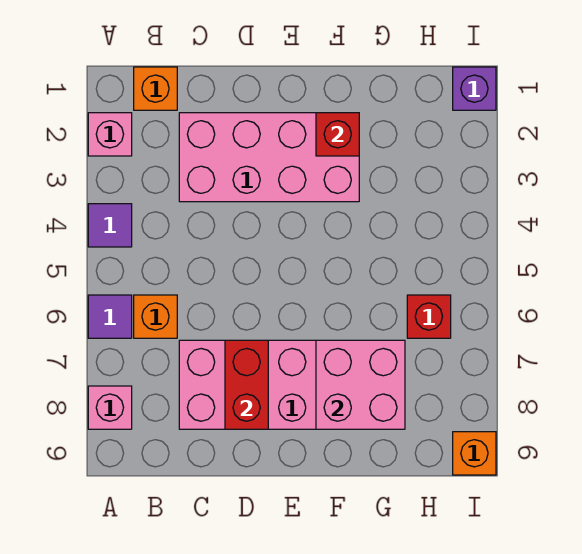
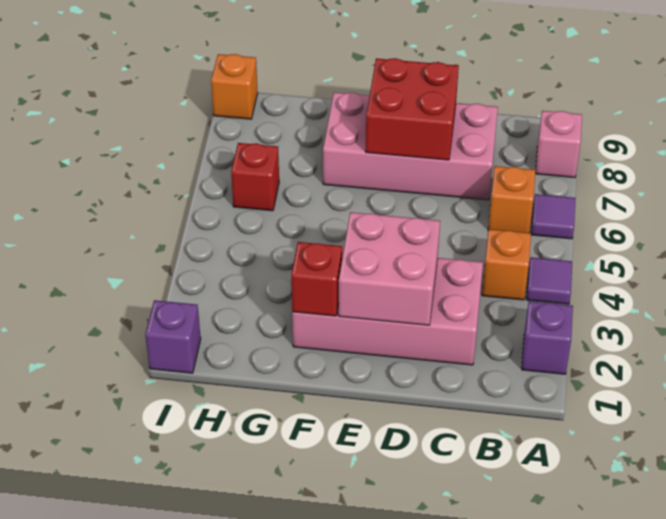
pink brick A2 level 1 -> purple brick A2 level 1
orange brick B1 level 1 -> orange brick B4 level 1
red brick D7:D8 level 2 -> red brick D7:E8 level 2
pink brick F7:G8 level 2 -> pink brick D2:E3 level 2

